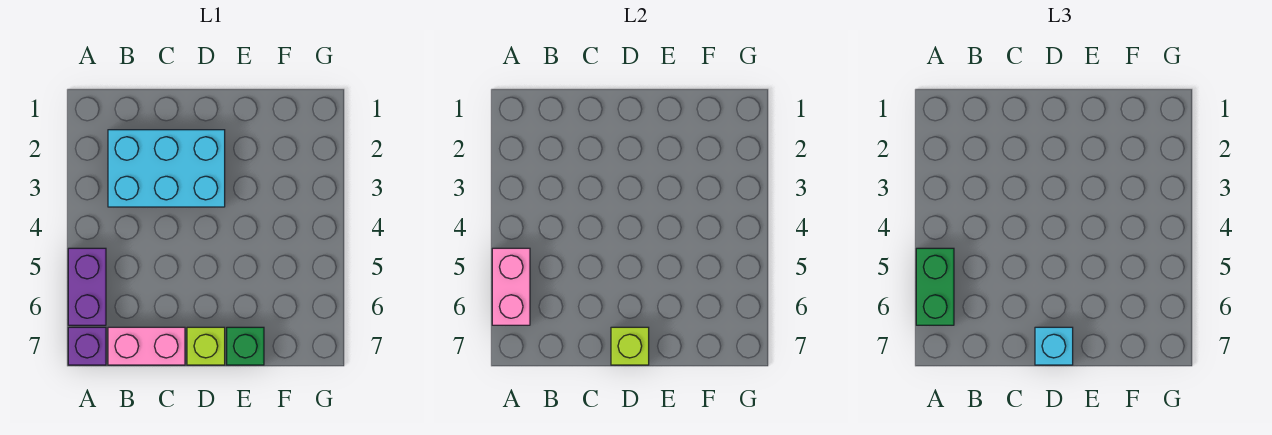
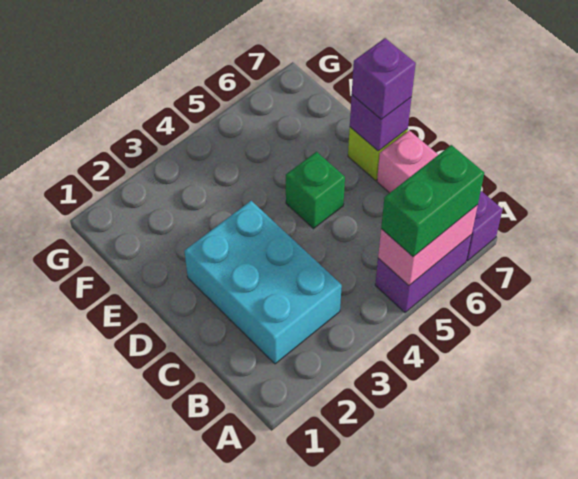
lime brick D7 level 2 -> purple brick D7 level 2
cyan brick D7 level 3 -> purple brick D7 level 3
green brick E7 level 1 -> green brick D5 level 1

